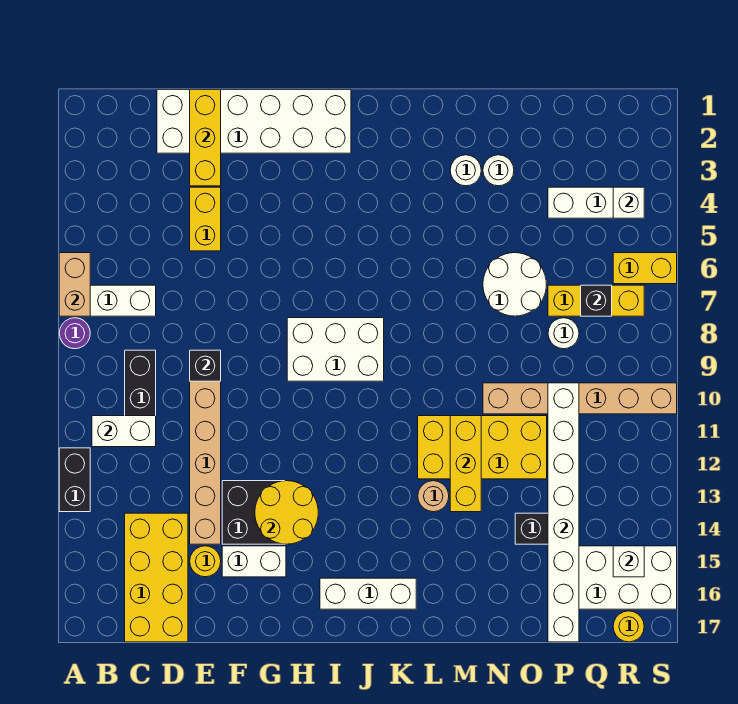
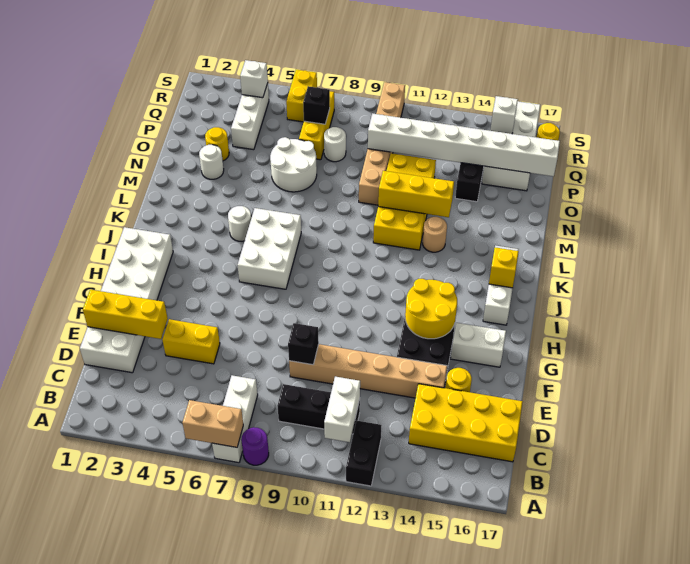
black brick A12:A13 level 1 -> black brick A12:B12 level 1
white brick F15:G15 level 1 -> white brick G15:G16 level 1
white brick H8:J9 level 1 -> white brick I6:K7 level 1
none -> yellow brick J16 level 2
white round brick M3 level 1 -> white round brick K5 level 1
none -> yellow round brick O3 level 1

